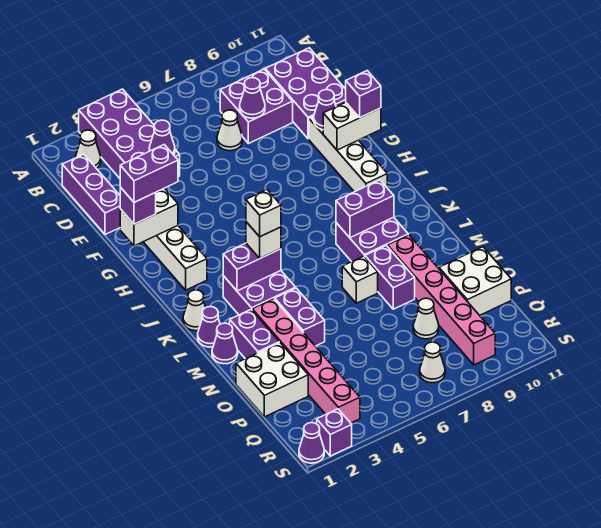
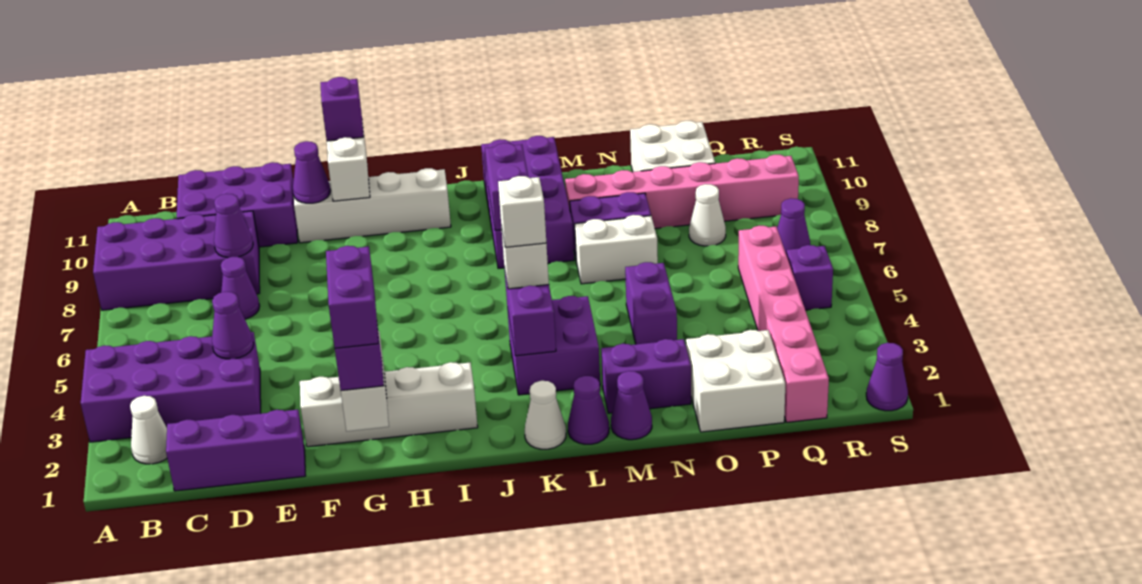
purple brick C8:D9 level 1 -> purple brick A8:D9 level 1
white cone D7 level 1 -> purple cone D7 level 1
purple brick K8:L9 level 1 -> purple brick K8:L11 level 1
pink brick M3:R3 level 1 -> pink brick Q1:Q6 level 1
purple brick M4:N4 level 1 -> purple brick N4:N5 level 1
white brick M7 level 1 -> white brick M7:N7 level 1
white cone R7 level 1 -> purple cone R7 level 1
purple brick S2 level 1 -> purple brick R5 level 1

